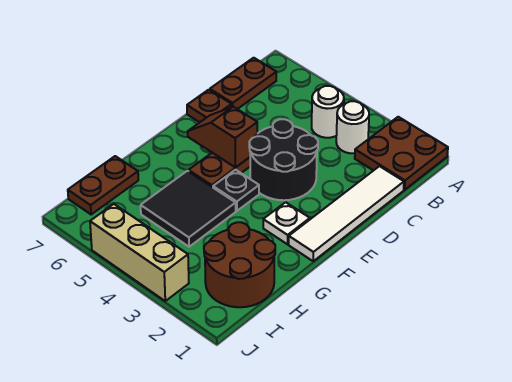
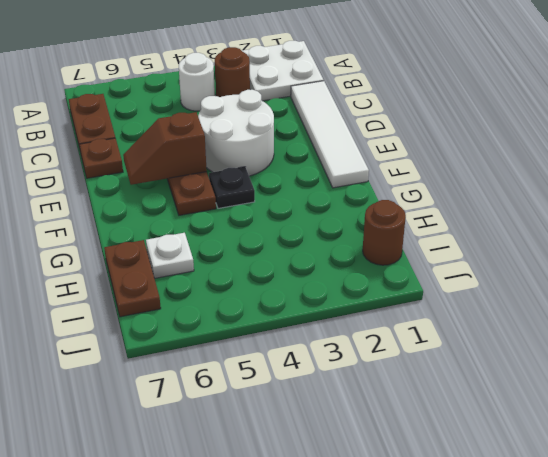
brown plate A1:B2 level 1 -> white plate A1:B2 level 1
white round brick B3 level 1 -> brown round brick B3 level 1
black round brick D3:E4 level 1 -> white round brick D3:E4 level 1
white plate F2 level 1 -> white plate H6 level 1
black tile G4:H5 level 1 -> none
brown round brick H1:I2 level 1 -> brown round brick I1 level 1
tan brick J3:J5 level 1 -> none

